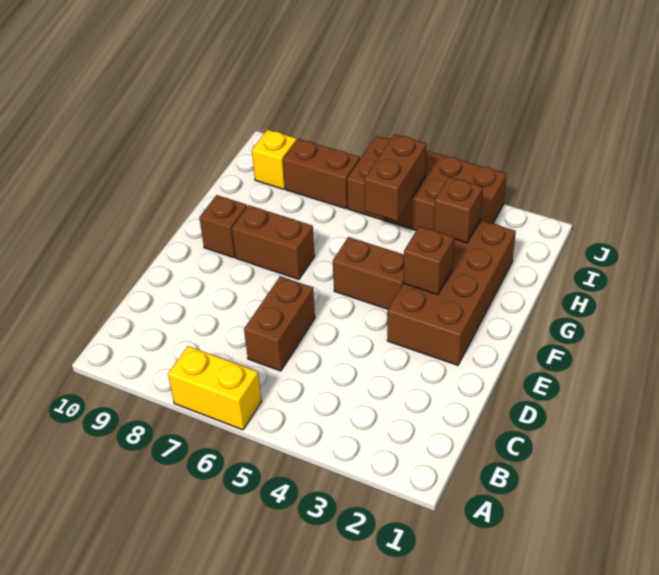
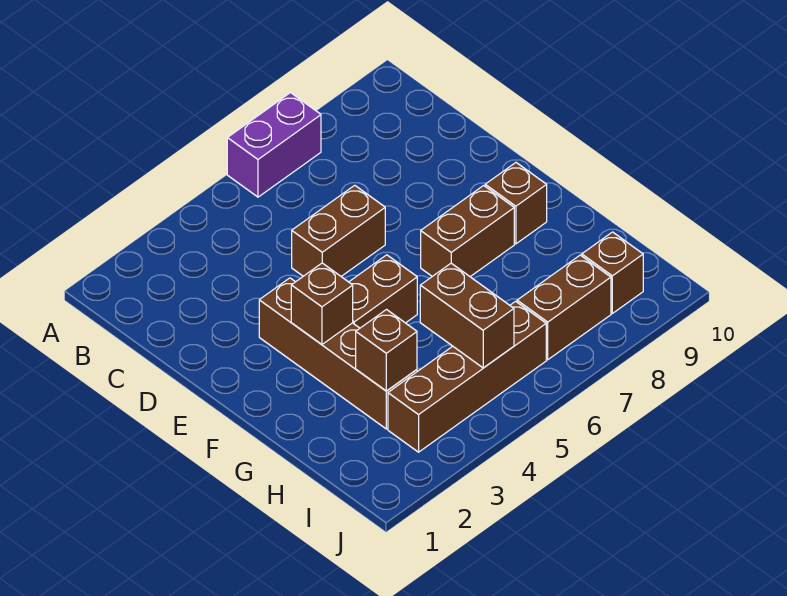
yellow brick A6:A7 level 1 -> purple brick A6:A7 level 1
brown brick C6:D6 level 1 -> brown brick D5:D6 level 1
brown brick E2:H3 level 1 -> brown brick E3:H3 level 1
brown brick I3:J6 level 1 -> brown brick I3:I6 level 1
yellow brick I9 level 1 -> brown brick I9 level 1

